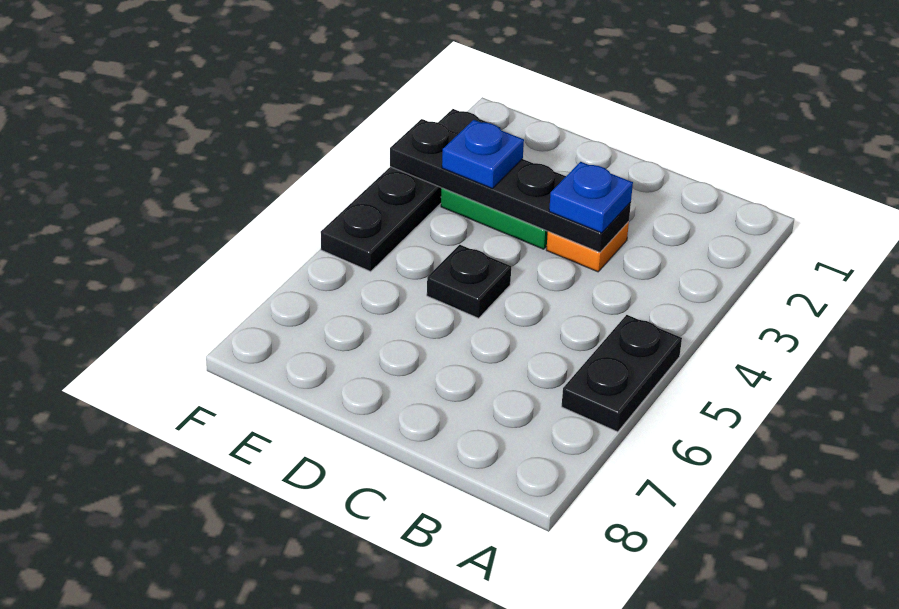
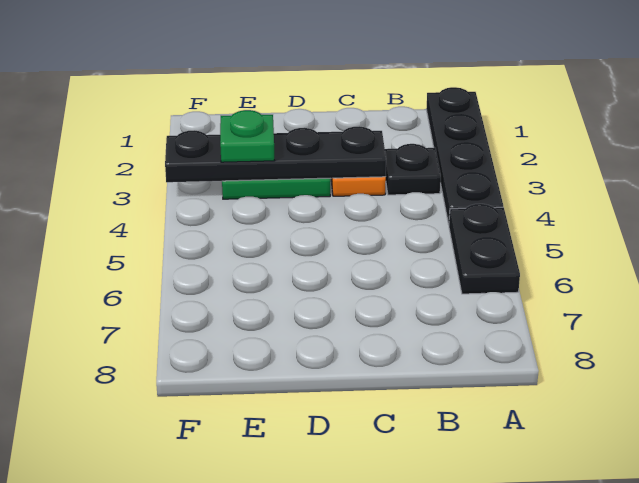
blue plate C3 level 3 -> none
black plate D5 level 1 -> black plate B3 level 1
blue plate E3 level 3 -> green plate E3 level 3
black plate F2:F5 level 1 -> black plate A1:A4 level 1

